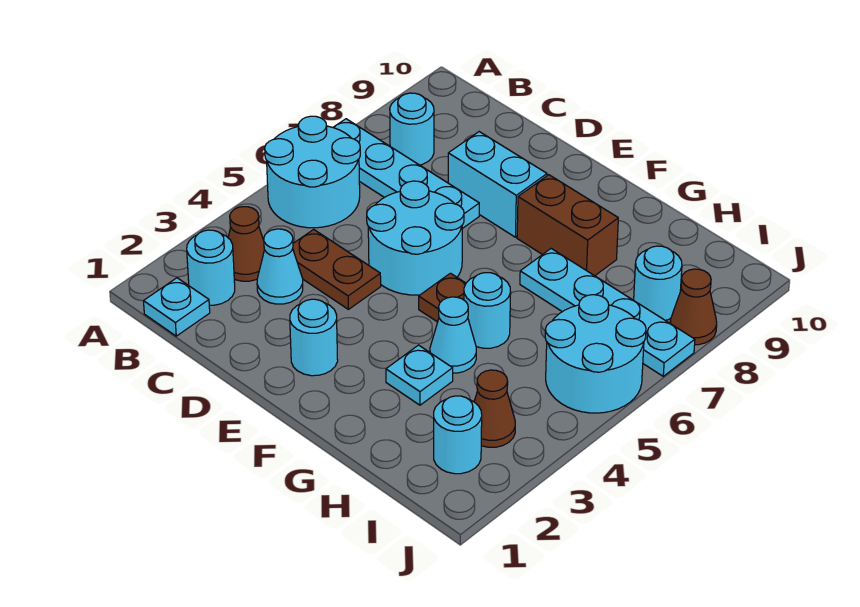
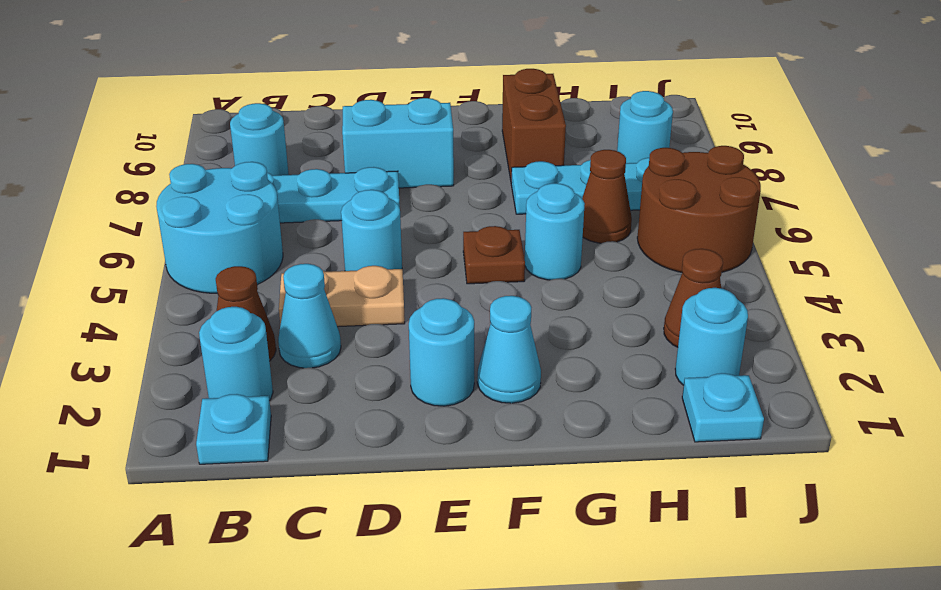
brown plate C4:D4 level 1 -> tan plate C4:D4 level 1
cyan round brick D5:E6 level 1 -> cyan round brick D5 level 1
brown brick F8:G8 level 1 -> brown brick G8:G9 level 1
cyan plate G3 level 1 -> cyan plate I1 level 1
cyan cone G4 level 1 -> cyan cone F2 level 1
cyan round brick I5:J6 level 1 -> brown round brick I5:J6 level 1
brown cone J8 level 1 -> brown cone H6 level 1

